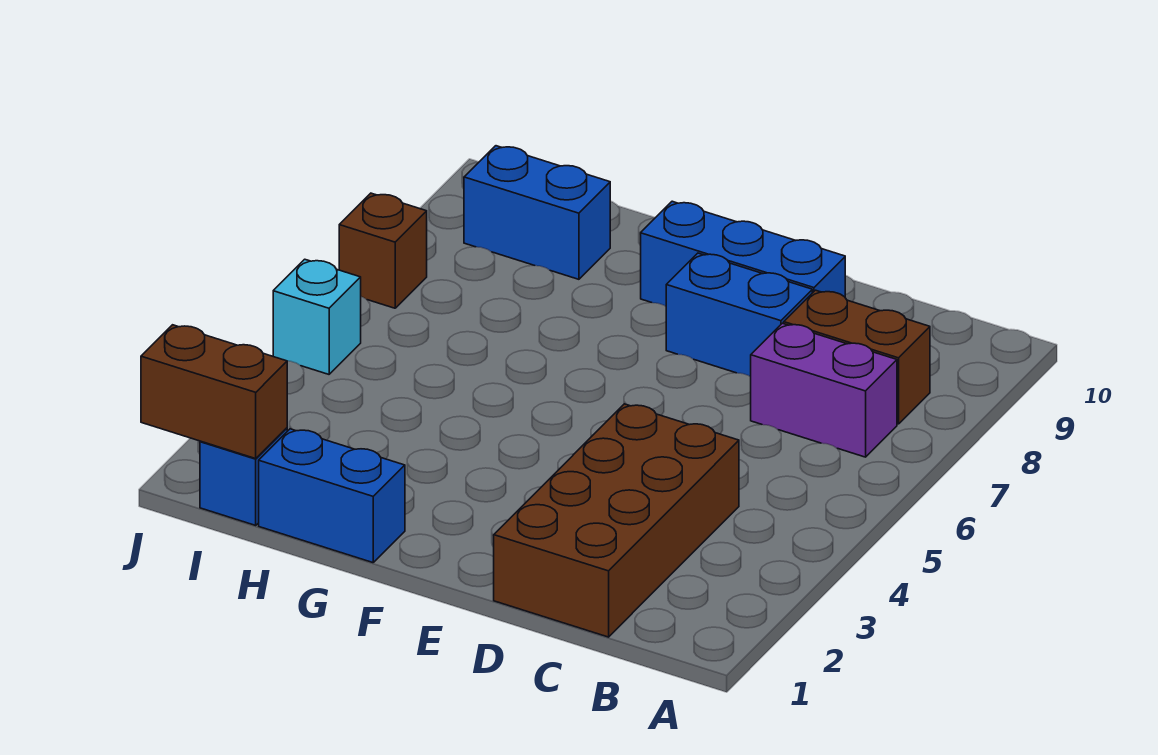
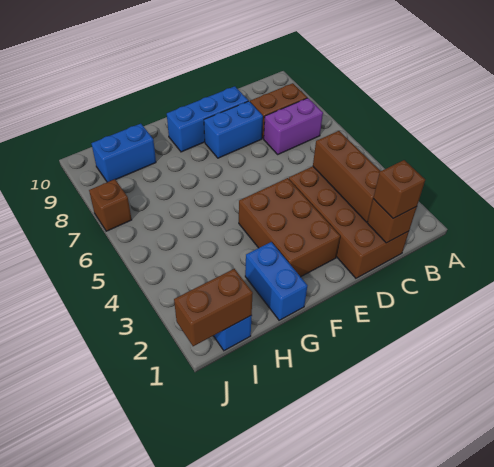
none -> brown brick C1 level 2
none -> brown brick C1 level 3
none -> brown brick C2:C4 level 2
none -> brown brick E2:F4 level 1
blue brick G1:H1 level 1 -> blue brick G1:G2 level 1
cyan brick J5 level 1 -> none

